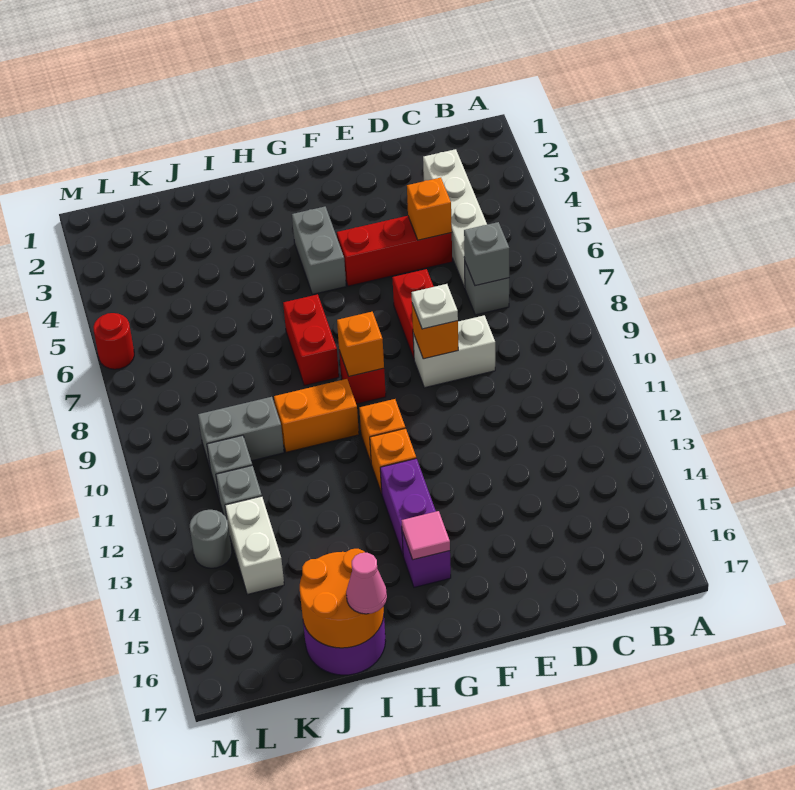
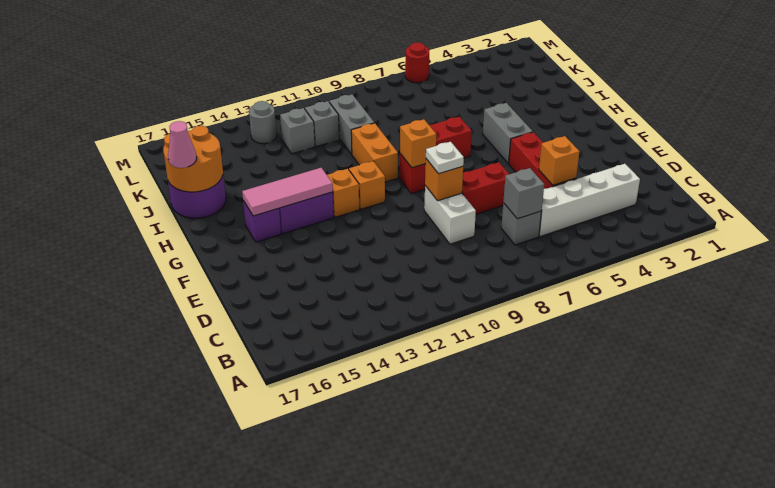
grey brick G4:G5 level 1 -> grey brick G5:H5 level 1
pink tile G15 level 2 -> pink tile G13:G15 level 2
white brick K13:K14 level 1 -> none

